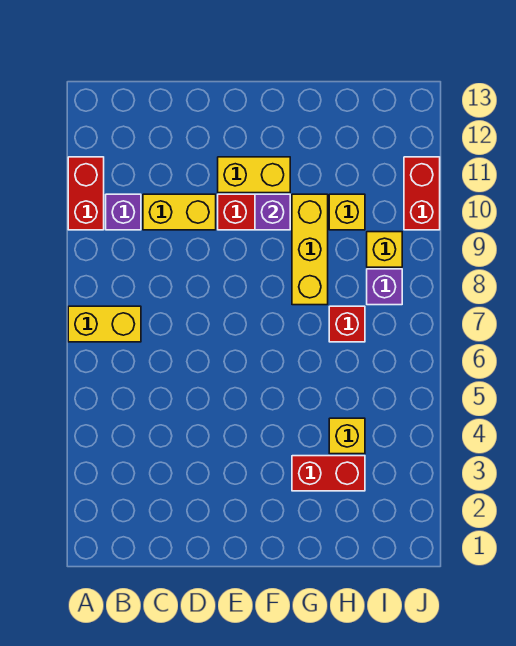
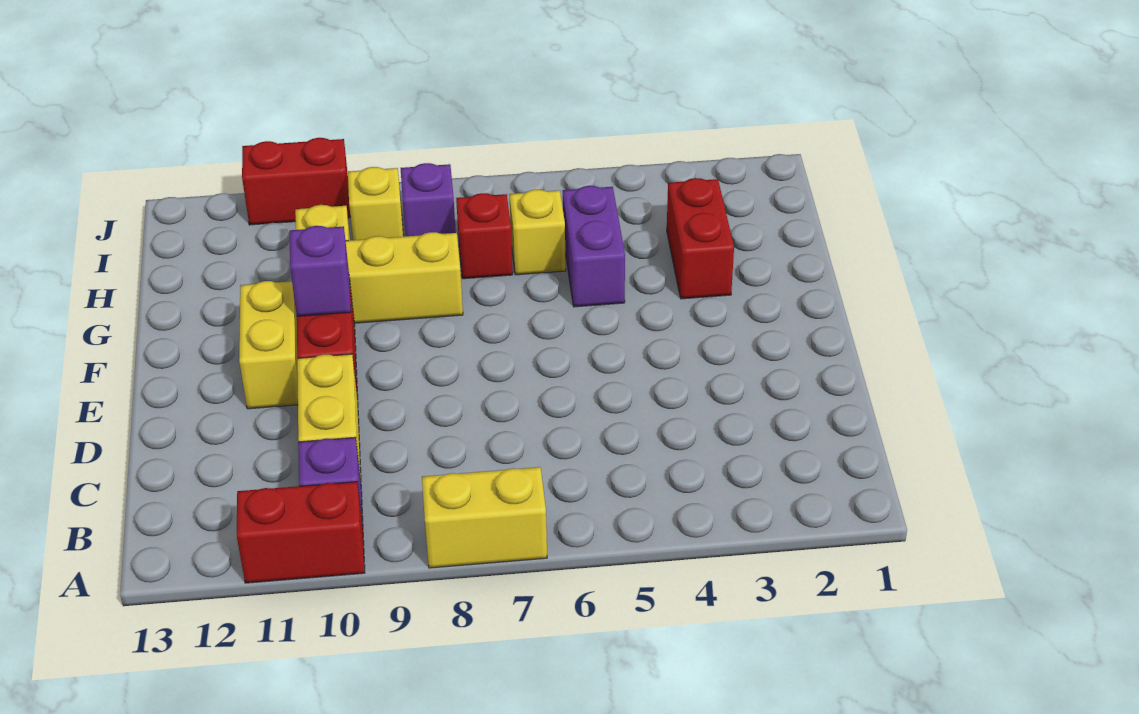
yellow brick A7:B7 level 1 -> yellow brick A7:A8 level 1
none -> purple brick G5:H5 level 1
yellow brick H4 level 1 -> yellow brick H6 level 1

